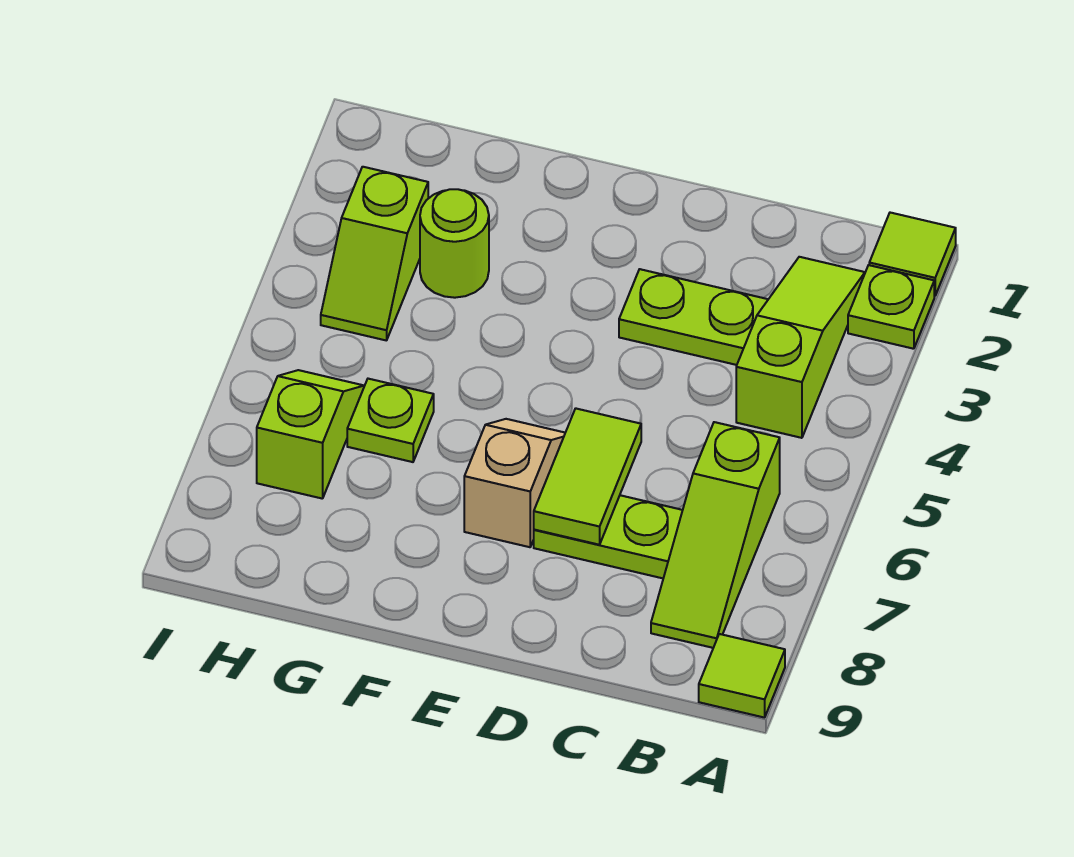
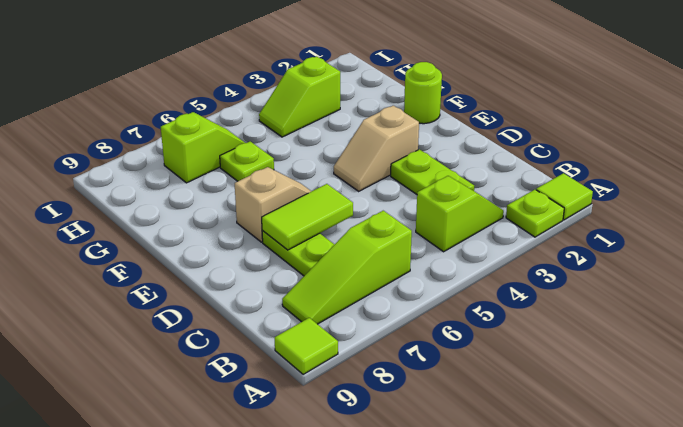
lime slope B2:B4 level 1 top 4 -> lime slope B3:B4 level 1 top 4
none -> tan slope E3:E4 level 1 top 3
lime round brick G3 level 1 -> lime round brick F1 level 1

